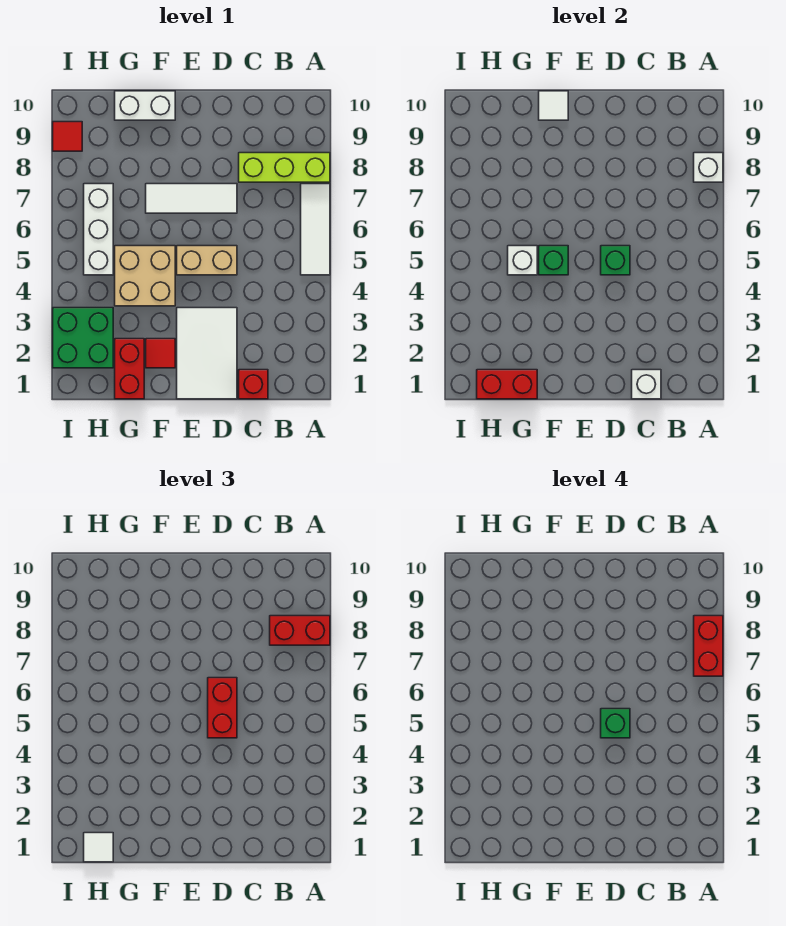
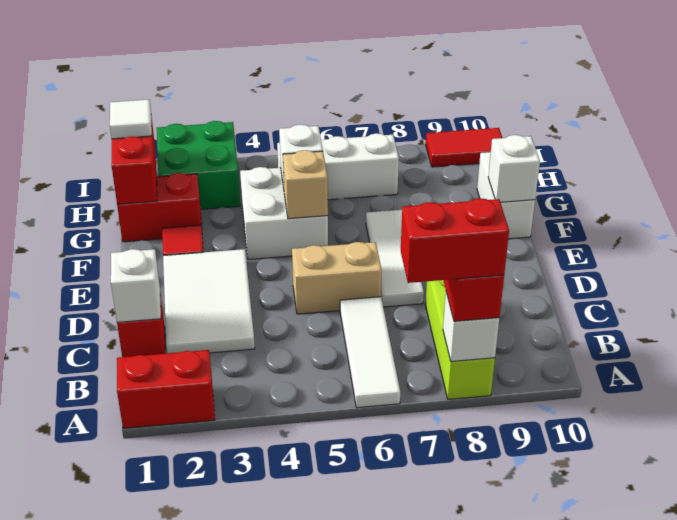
white tile A5:A7 level 1 -> white tile A6:C6 level 1
white tile D1:E3 level 1 -> white tile C2:E3 level 1
tan brick D5:E5 level 1 -> tan brick D5:D6 level 1
green brick D5 level 2 -> none
red brick D5:D6 level 3 -> red brick A1:A2 level 1
green brick D5 level 4 -> none
tan brick F4:G5 level 1 -> white brick F4:G5 level 1
green brick F5 level 2 -> tan brick F5 level 2
white tile F10 level 2 -> white brick F10 level 2
red tile I9 level 1 -> red tile I9:I10 level 1

